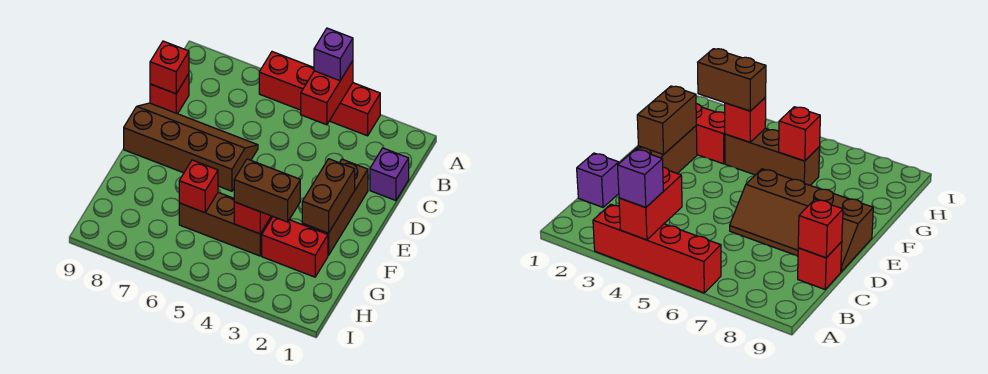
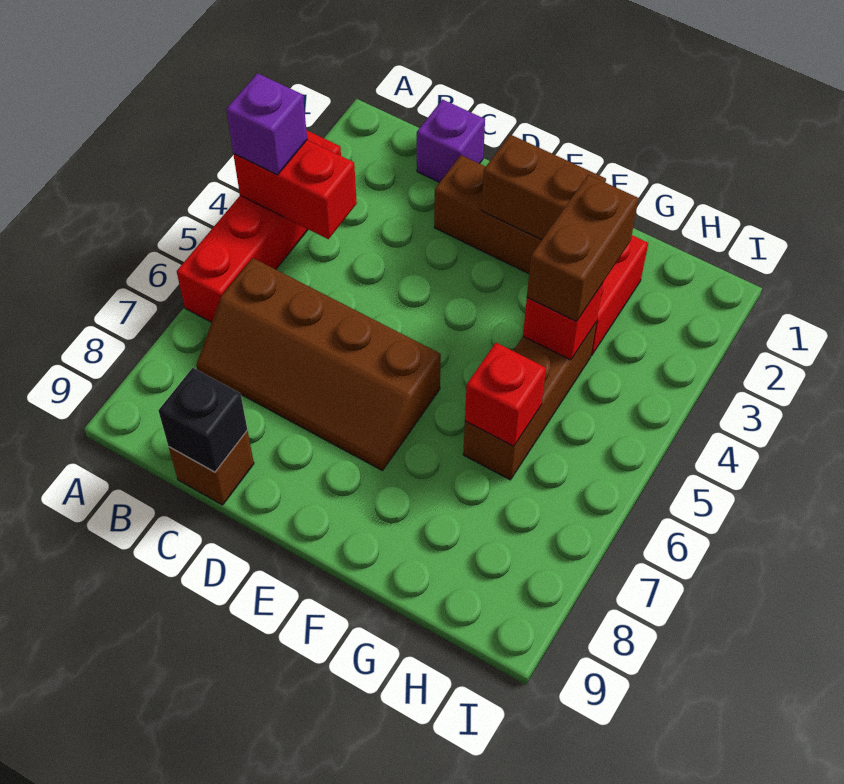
red brick C9 level 1 -> brown brick C9 level 1
red brick C9 level 2 -> black brick C9 level 2
brown slope D6:E9 level 1 top E -> brown slope B6:E7 level 1 top 6

